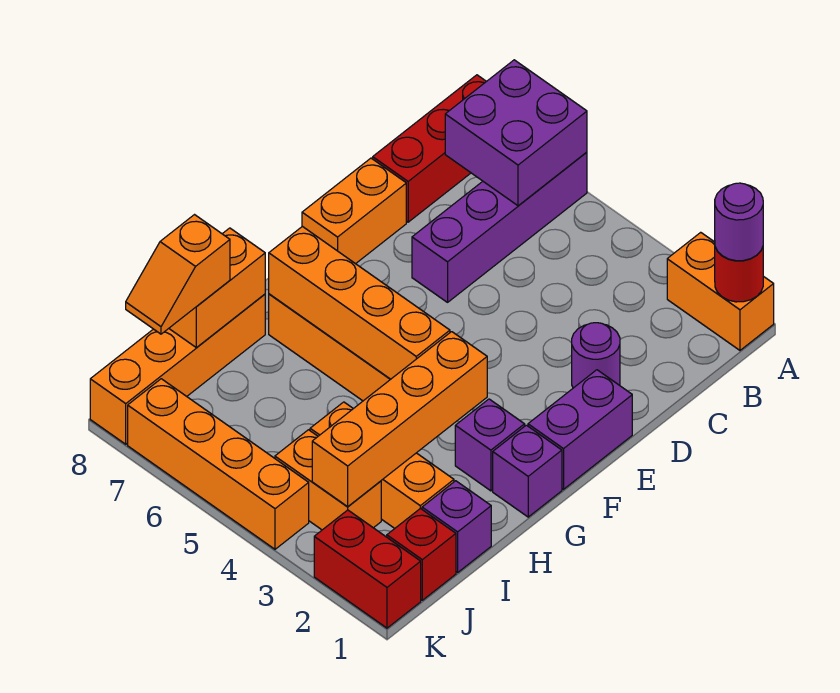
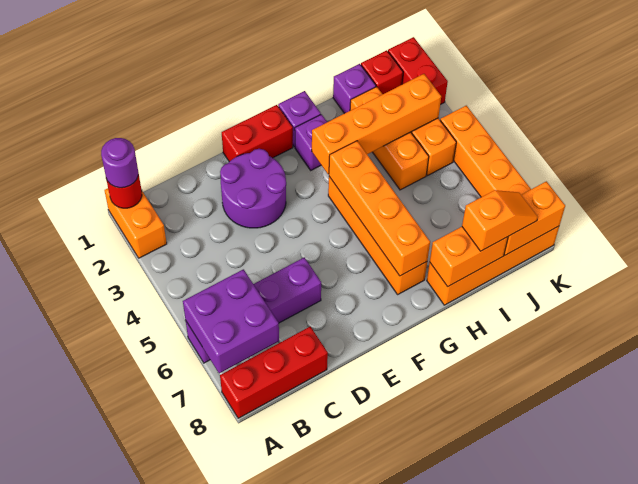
purple round brick D2 level 1 -> purple round brick D2:E3 level 1
orange brick D8:E8 level 1 -> orange brick J8:K8 level 2
purple brick E1:F1 level 1 -> red brick E1:F1 level 1

